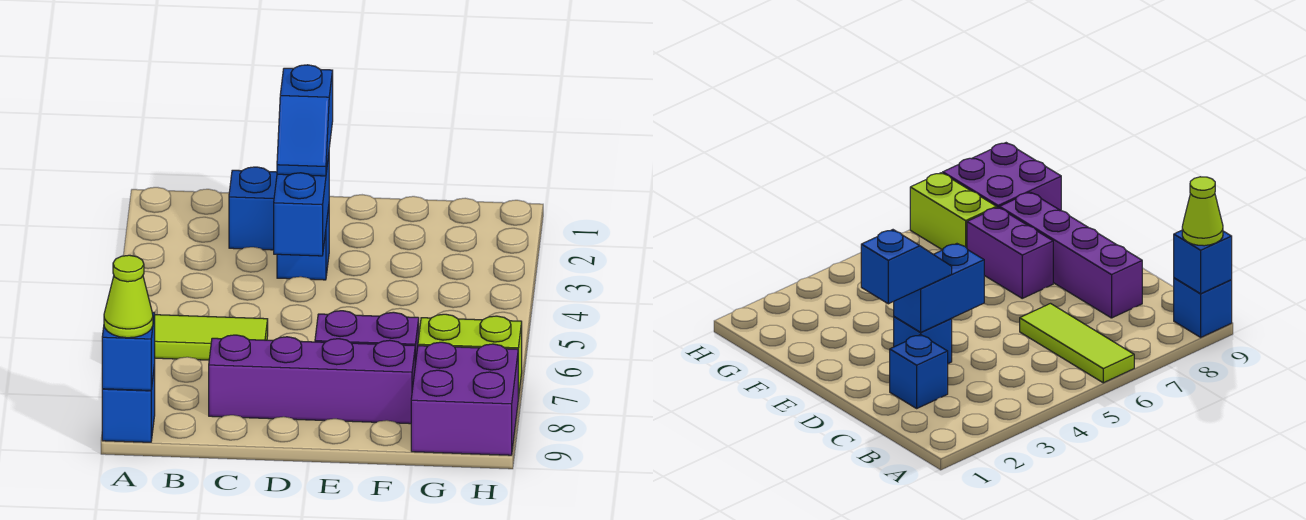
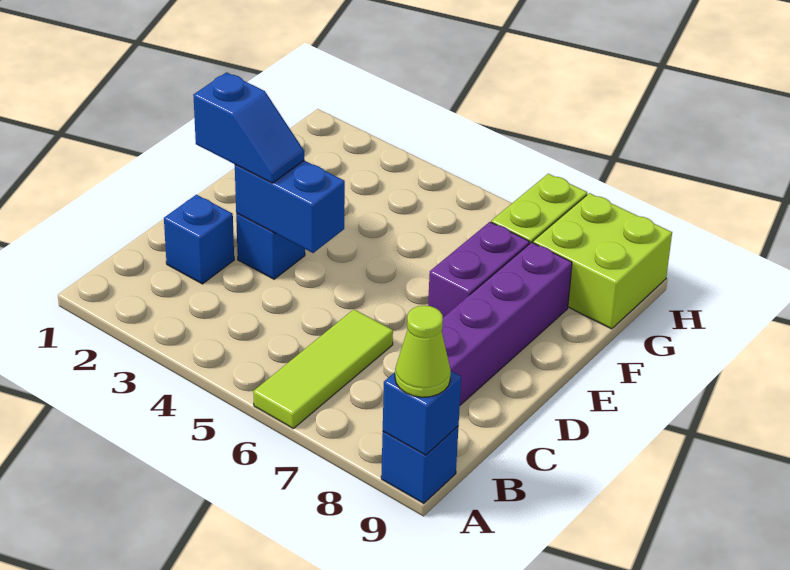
purple brick G8:H9 level 1 -> lime brick G8:H9 level 1

